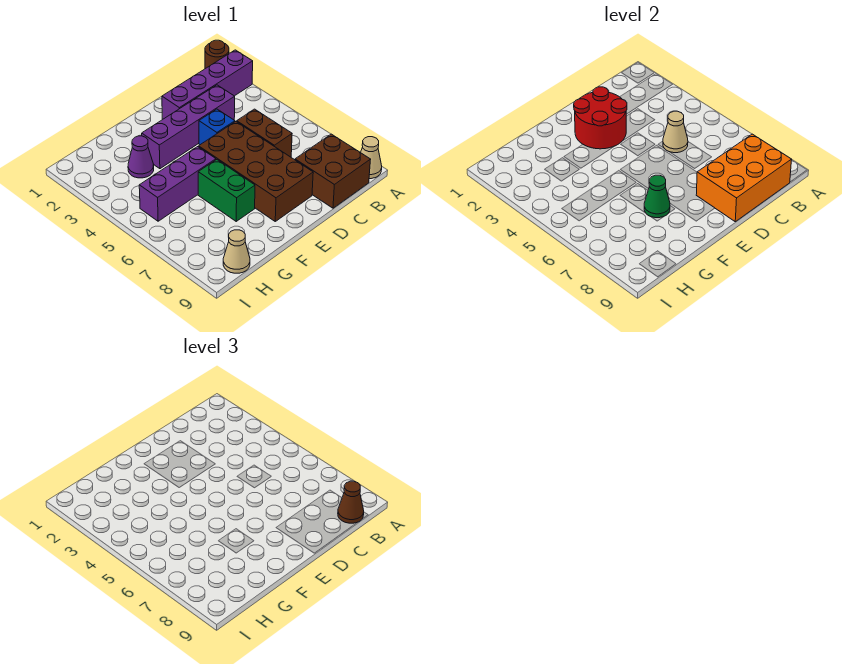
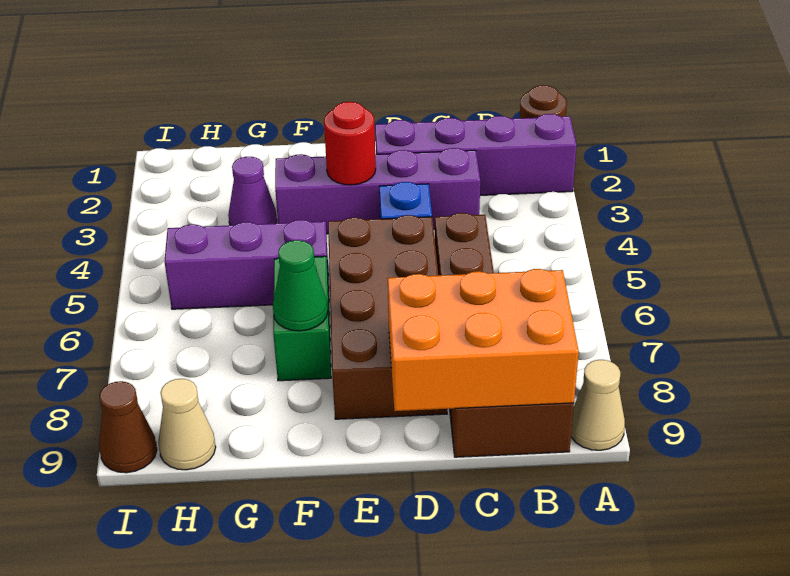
brown cone B9 level 3 -> brown cone I9 level 1
tan cone C5 level 2 -> none
red round brick D2:E3 level 2 -> red round brick E3 level 2

